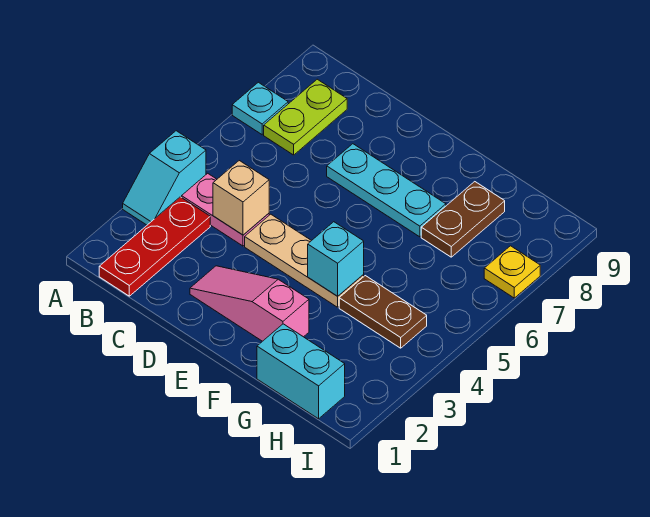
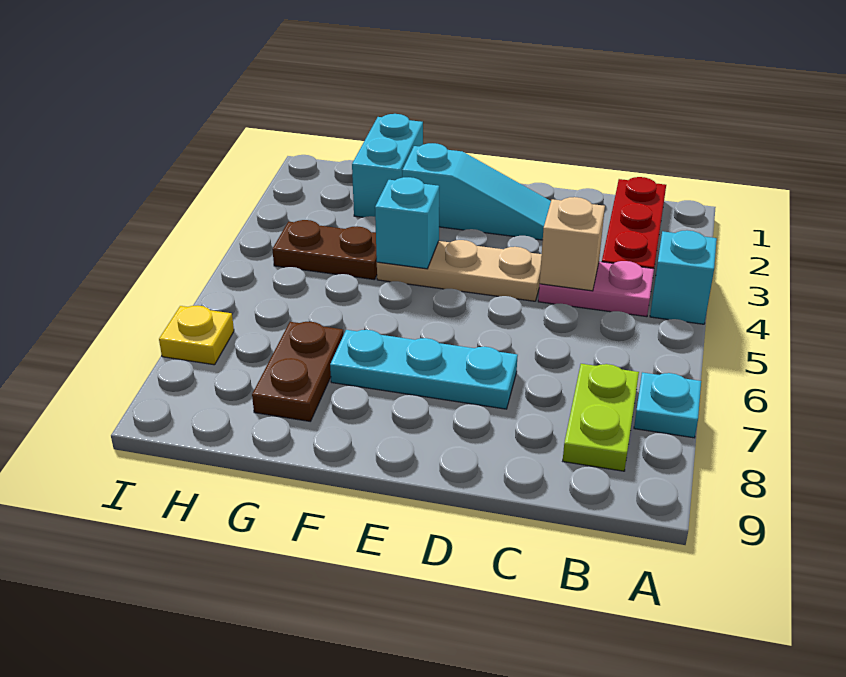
pink slope D2:F2 level 1 top F -> cyan slope D2:F2 level 1 top F
cyan brick G1:H1 level 1 -> cyan brick G1:G2 level 1

